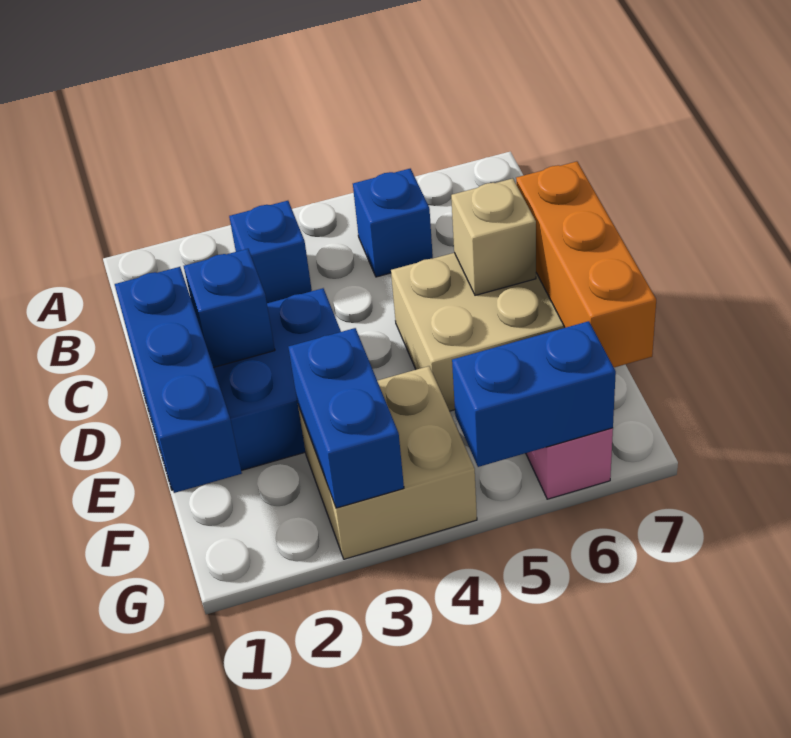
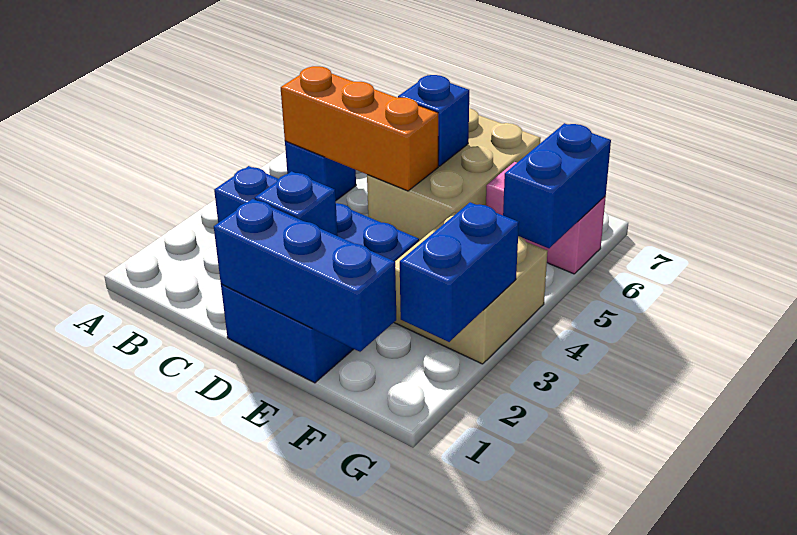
tan brick D6 level 2 -> blue brick D6 level 2
orange brick D7:F7 level 2 -> orange brick B5:D5 level 2
blue brick F3:G3 level 2 -> blue brick G2:G3 level 2

